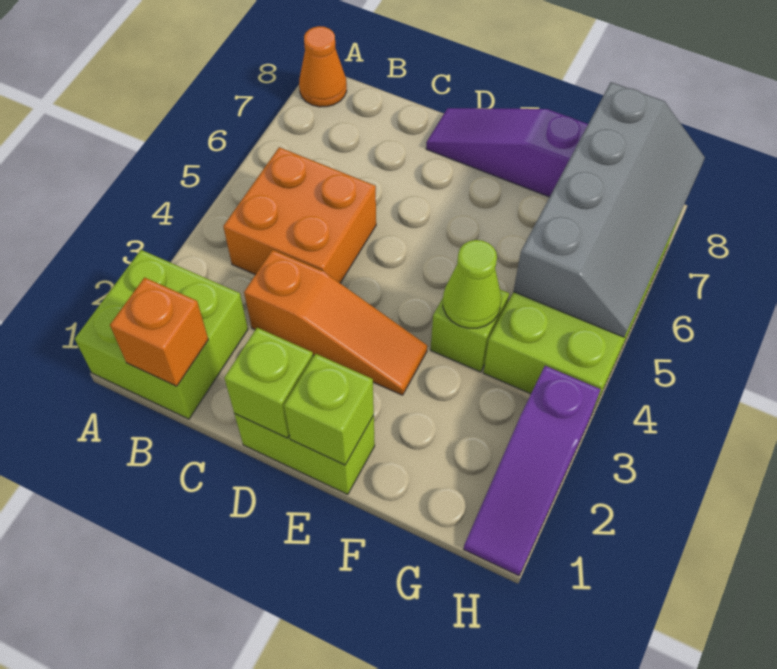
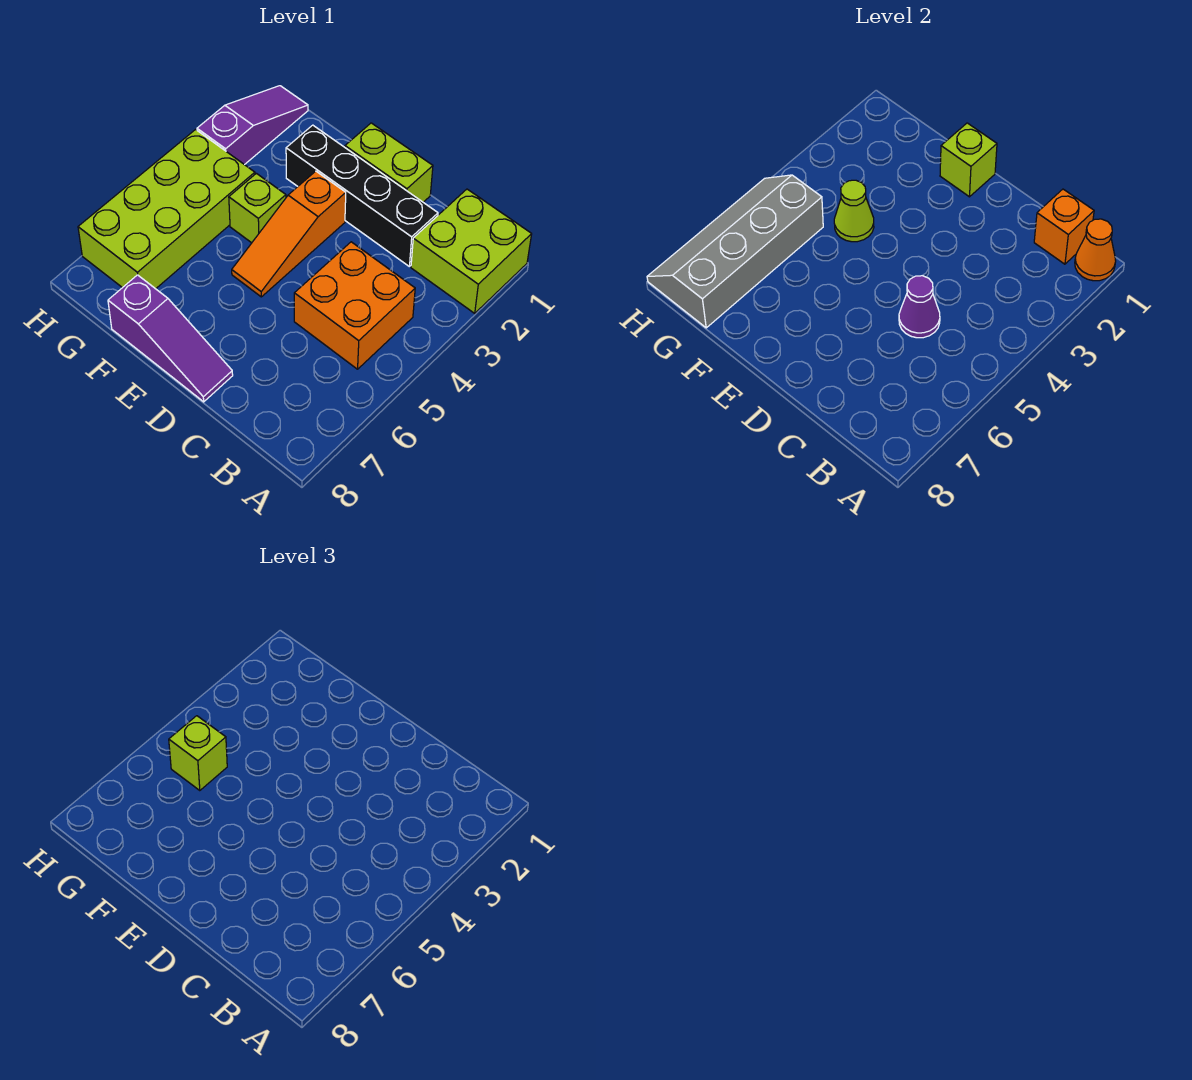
orange cone A8 level 1 -> orange cone A1 level 2
none -> black brick C2:F2 level 1
orange slope C3:E3 level 1 top C -> orange slope E3:E5 level 1 top 3
none -> purple cone C5 level 2
lime brick D1 level 2 -> lime brick G5 level 3

